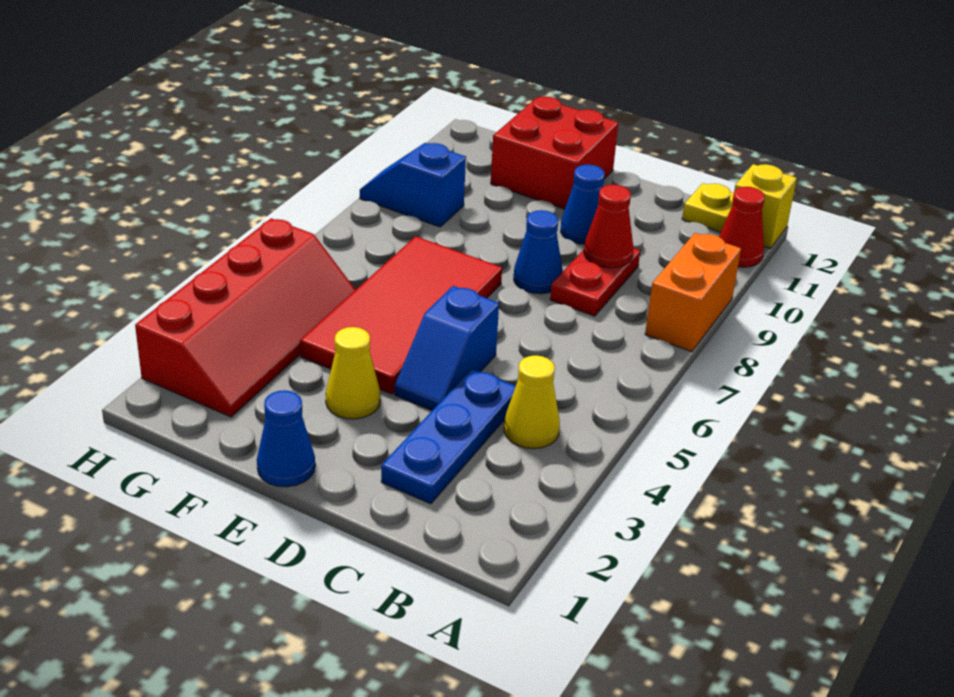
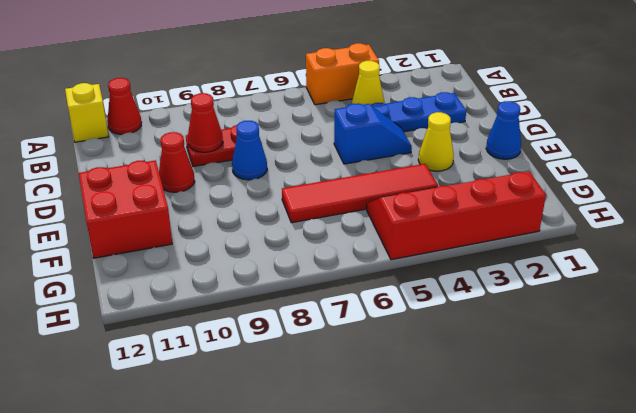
orange brick A8:A9 level 1 -> orange brick A4:A5 level 1
yellow plate B12 level 1 -> none
blue cone D10 level 1 -> red cone D10 level 1
red tile E4:F7 level 1 -> red tile F4:F7 level 1
blue slope G9:H9 level 1 top G -> none

